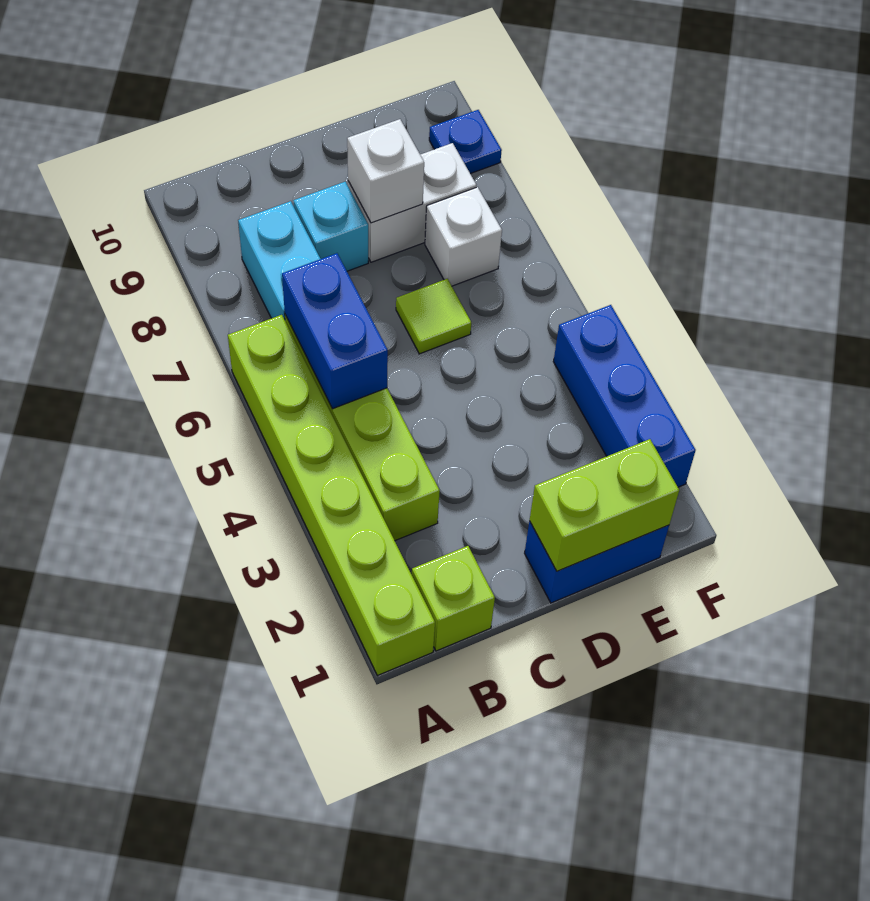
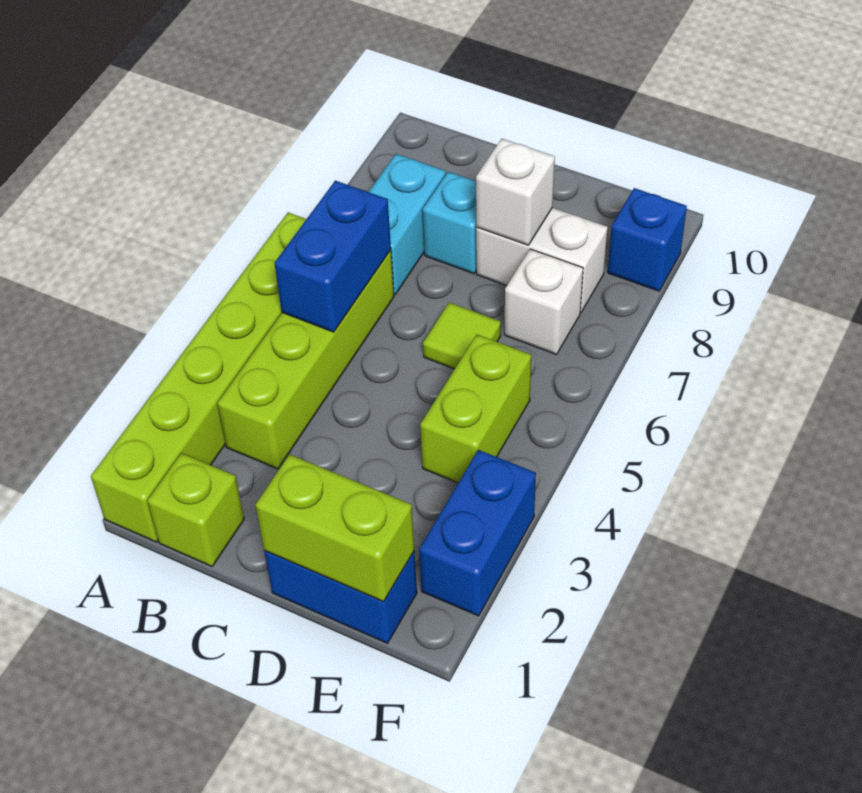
none -> lime brick E4:E5 level 1
blue brick F2:F4 level 1 -> blue brick F2:F3 level 1
blue plate F9 level 1 -> blue brick F9 level 1

